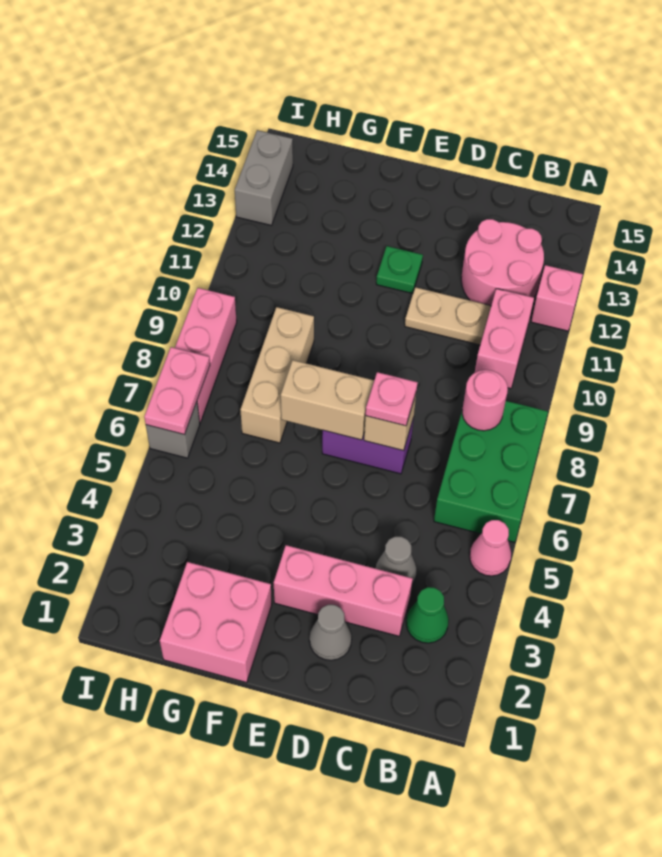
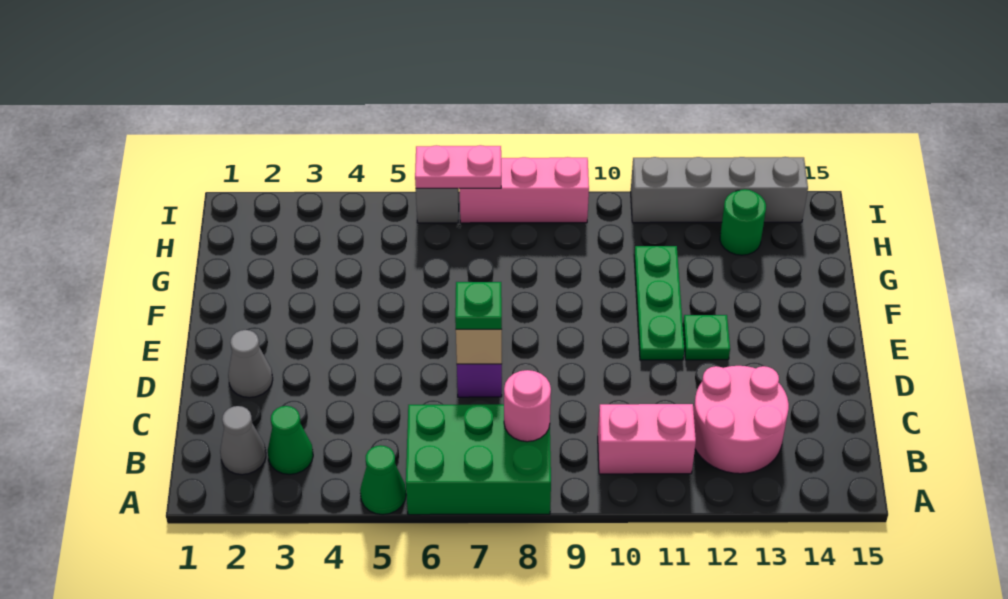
pink cone A5 level 1 -> green cone A5 level 1
pink brick A12 level 1 -> none
pink brick C3:E3 level 1 -> none
grey cone C4 level 1 -> grey cone B2 level 1
tan plate C11:D11 level 1 -> none
pink plate D7 level 3 -> green plate D7 level 3
tan brick E7:F7 level 2 -> none
none -> green plate E11:G11 level 1
pink brick F1:G2 level 1 -> none
tan brick G7:G9 level 1 -> none
none -> green round brick H13 level 1
grey brick I13:I14 level 1 -> grey brick I11:I14 level 1

